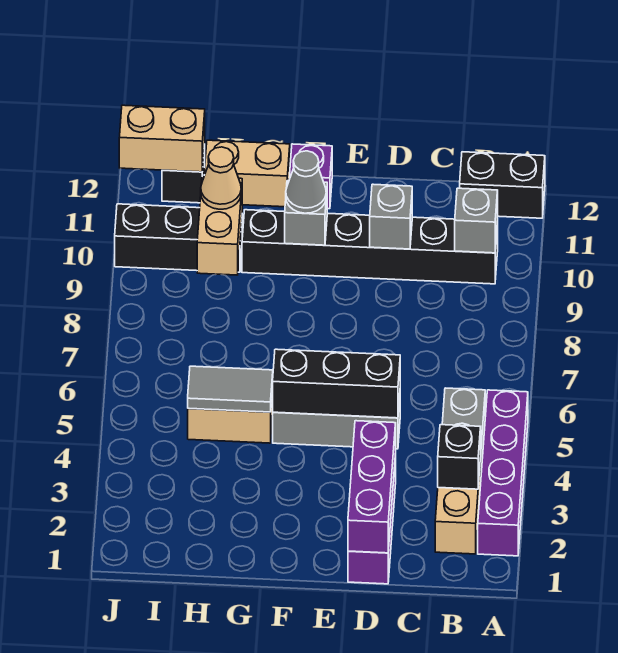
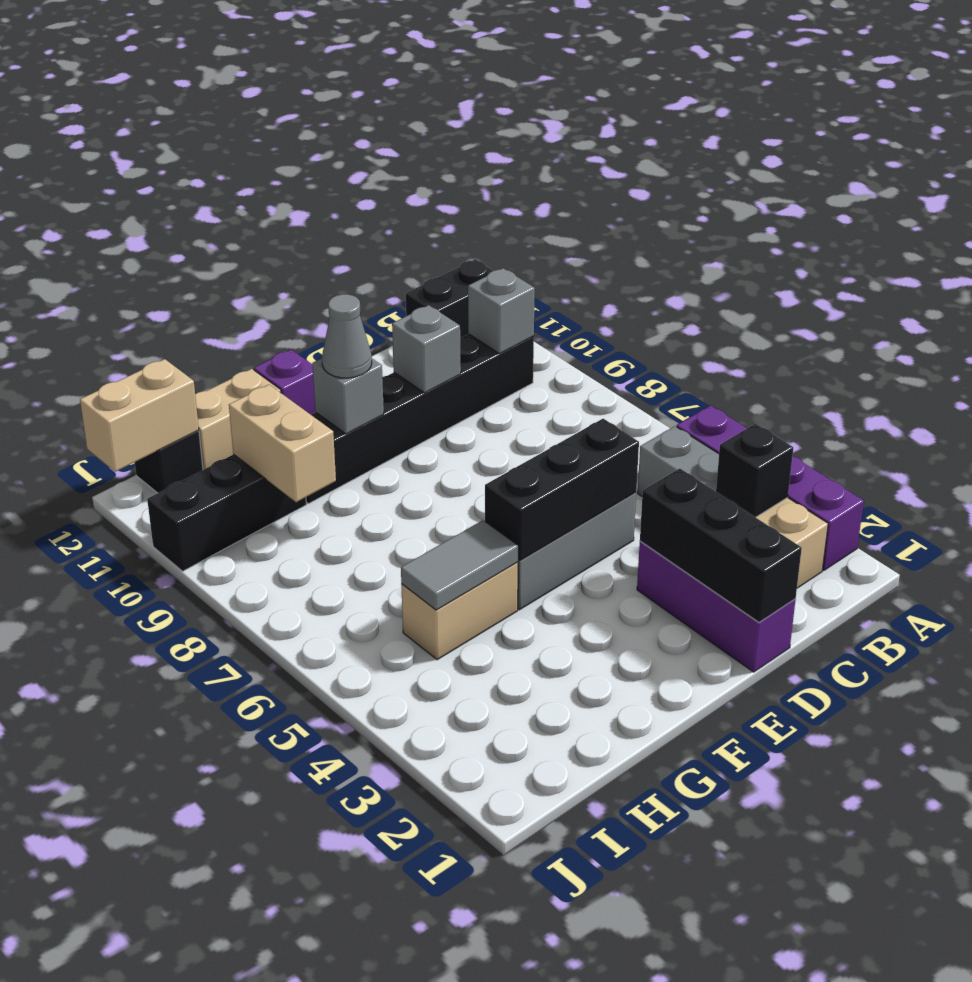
purple brick D1:D3 level 2 -> black brick D1:D3 level 2
tan cone H10 level 3 -> none

